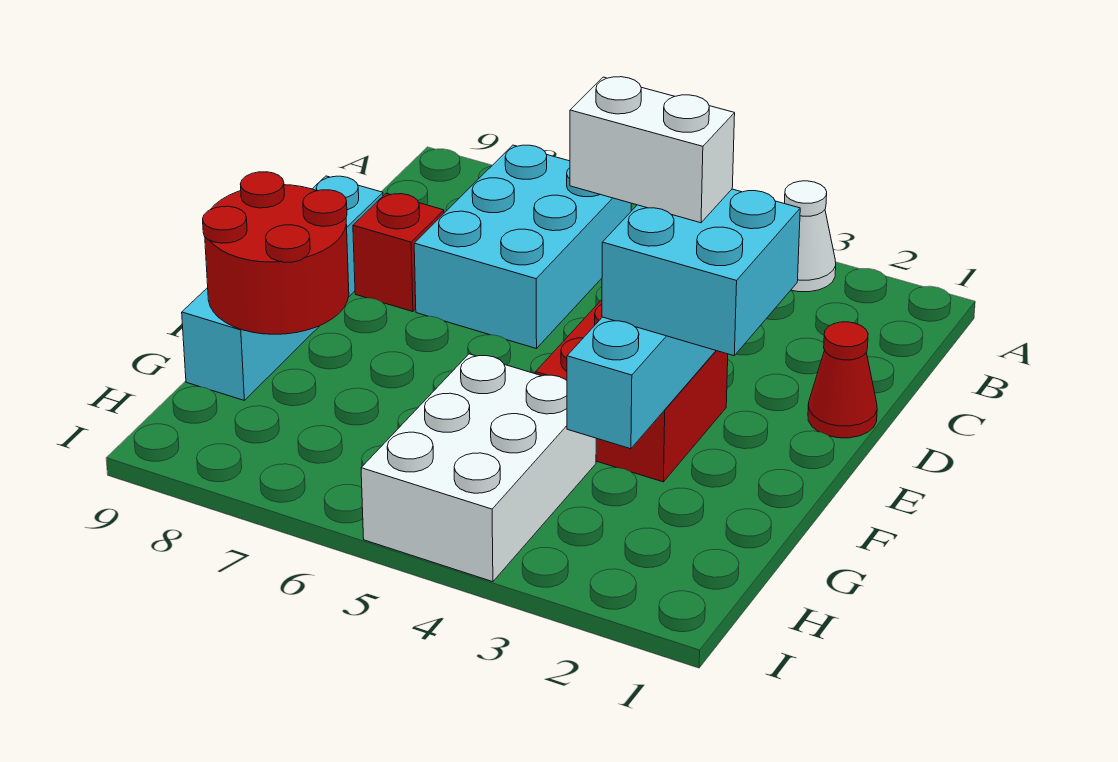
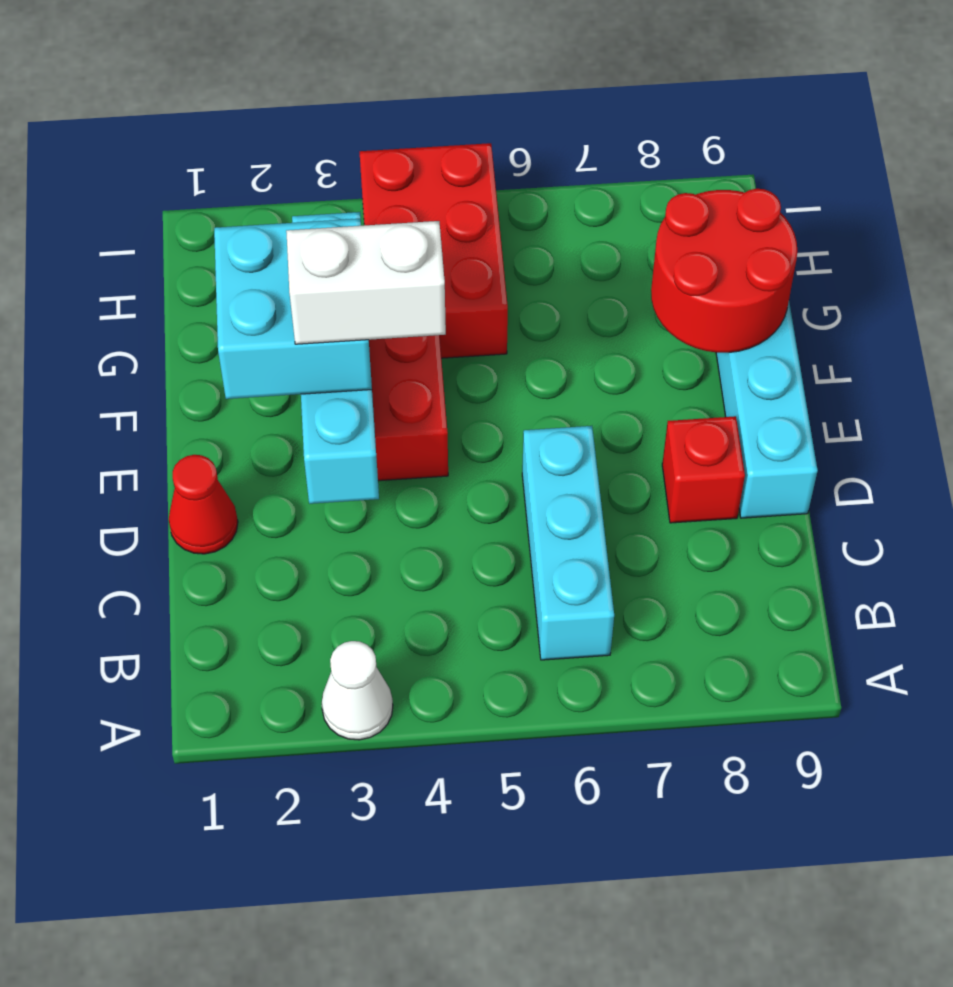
cyan brick B6:D7 level 1 -> cyan brick B6:D6 level 1
white brick G4:I5 level 1 -> red brick G4:I5 level 1

